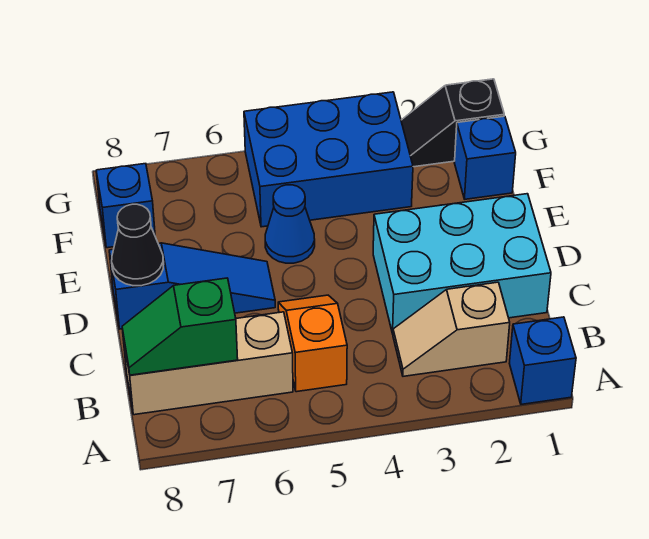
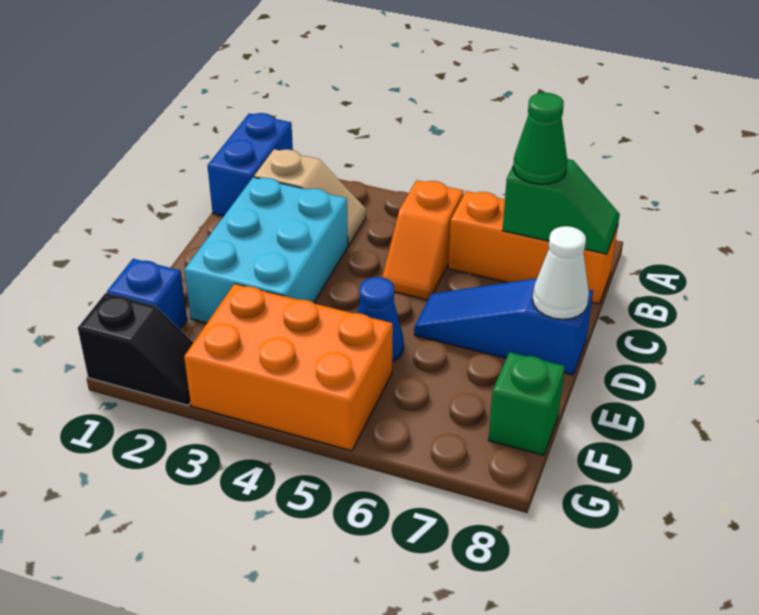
blue brick A1 level 1 -> blue brick A1:B1 level 1
tan brick B6:B8 level 1 -> orange brick B6:B8 level 1
none -> green cone B7 level 3
cyan brick C1:D3 level 1 -> cyan brick C2:E3 level 1
black cone D8 level 2 -> white cone D8 level 2
blue brick F3:G5 level 1 -> orange brick F3:G5 level 1
blue brick F8 level 1 -> green brick F8 level 1

